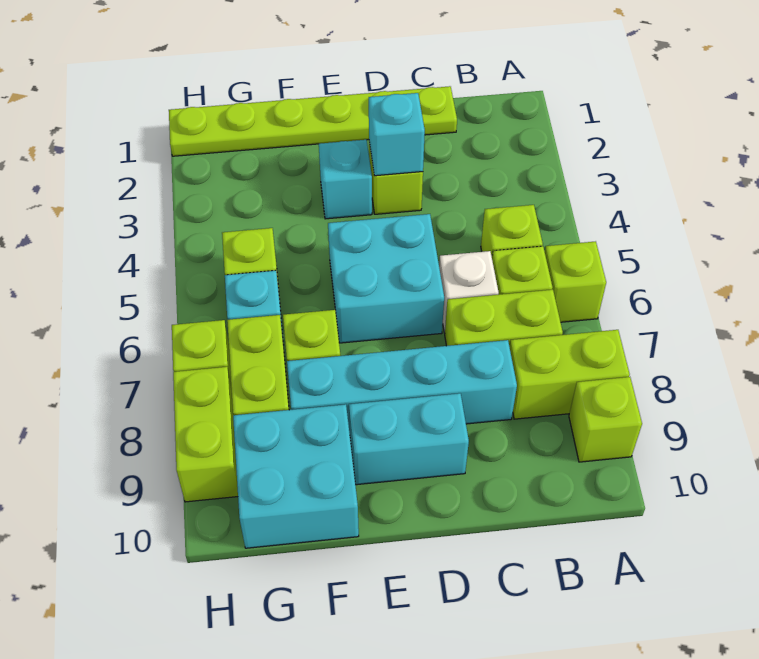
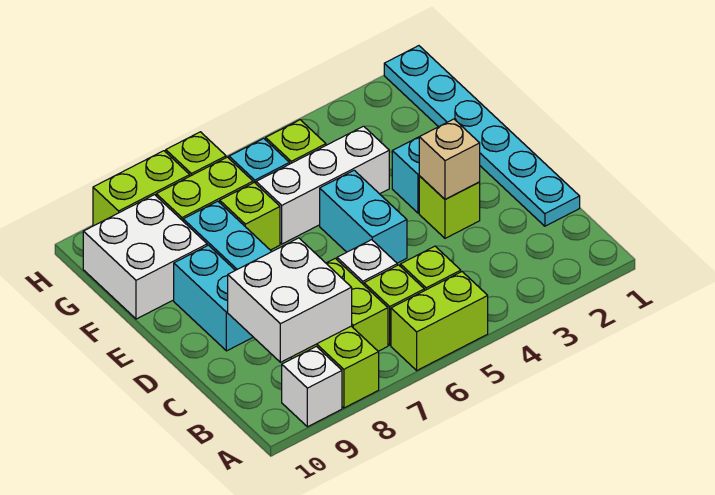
lime brick A6 level 1 -> lime brick A5:A6 level 1
lime brick A9 level 1 -> white brick A9 level 1
none -> white brick B8:C9 level 2
lime plate C1:H1 level 1 -> cyan plate C1:H1 level 1
cyan brick D3 level 2 -> tan brick D3 level 2
cyan brick D5:E6 level 1 -> cyan brick D5:E5 level 1
none -> white brick F4:F6 level 1
cyan brick F9:G10 level 1 -> white brick F9:G10 level 1

